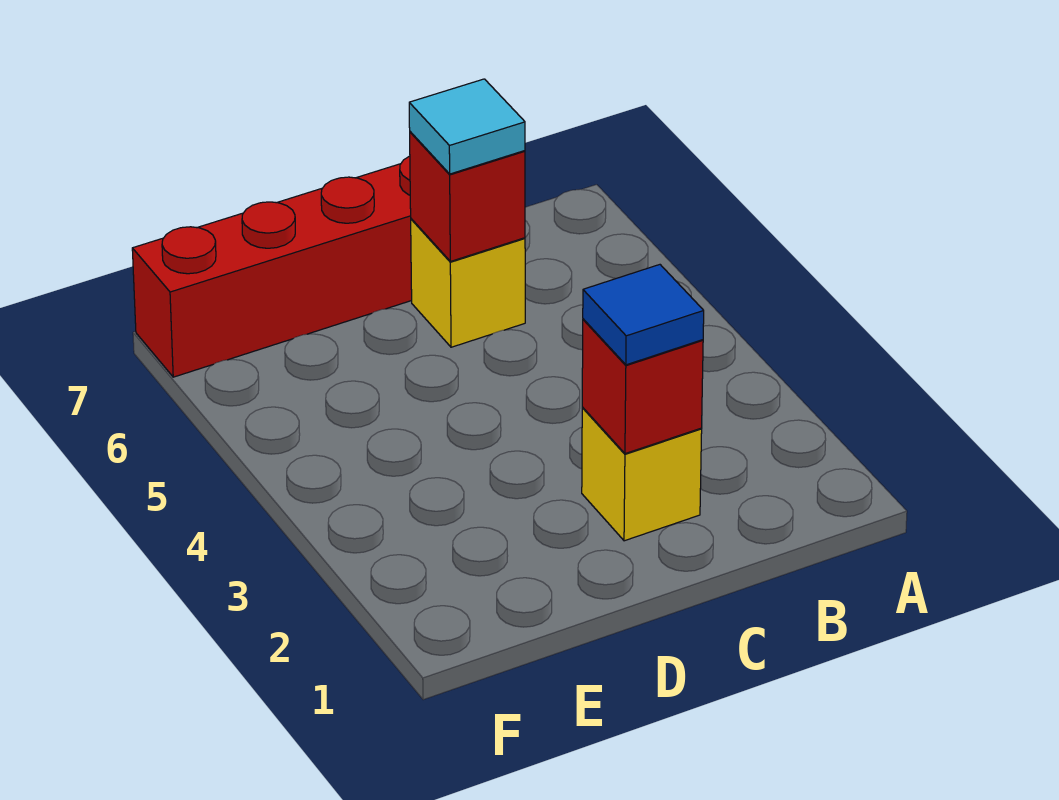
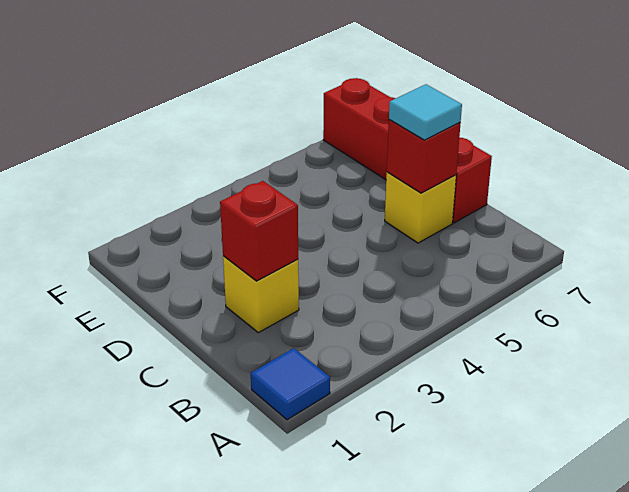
blue tile C2 level 3 -> blue tile A1 level 1

